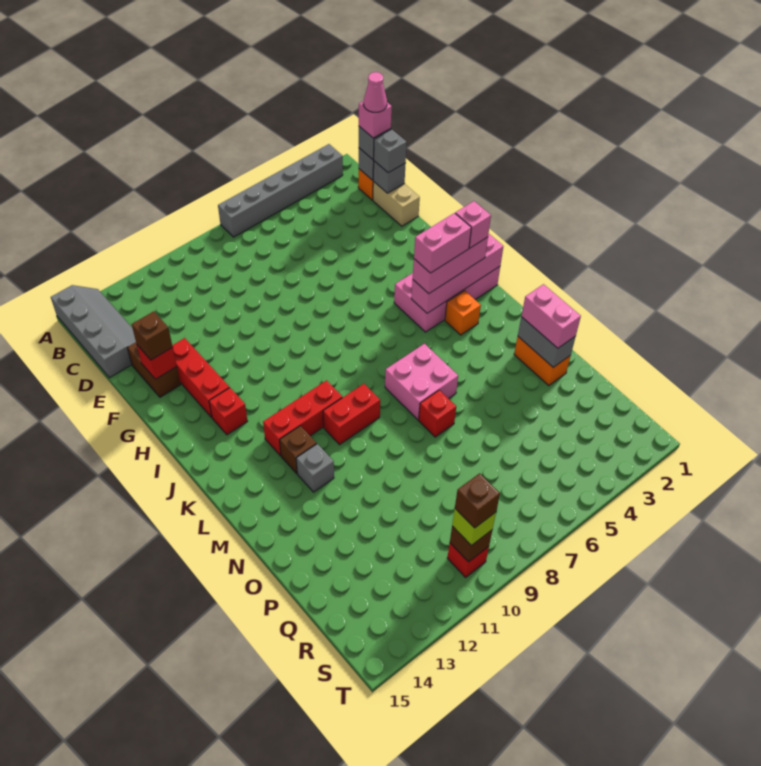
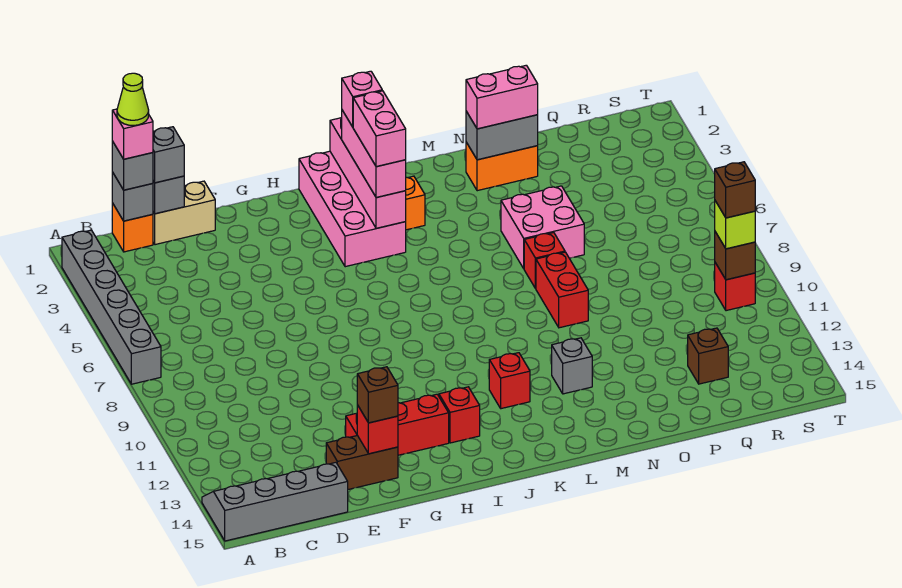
pink cone C1 level 5 -> lime cone C1 level 5
red brick K10:K12 level 1 -> red brick K12 level 1
pink brick L6:M7 level 1 -> pink brick N5:O6 level 1
red brick L9:L10 level 1 -> red brick N8:N9 level 1
brown brick L12 level 1 -> brown brick Q13 level 1

